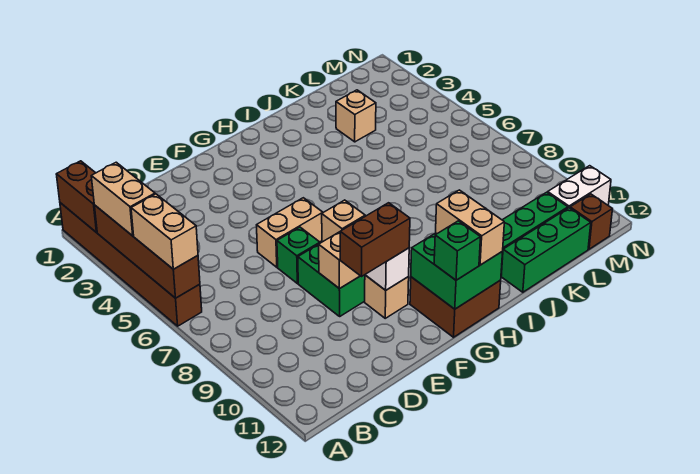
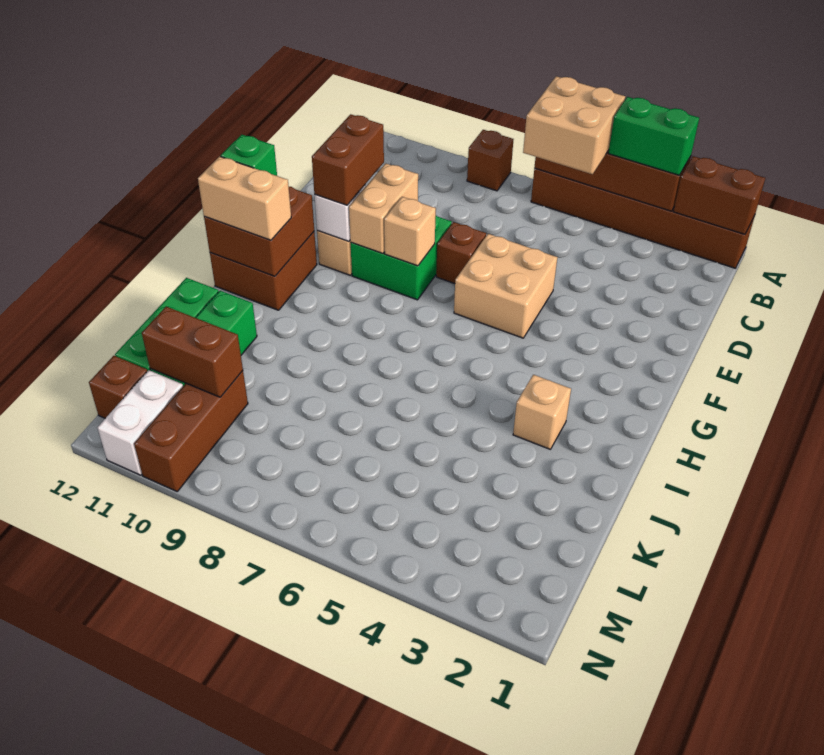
tan brick A3:A4 level 3 -> green brick A3:A4 level 3
tan brick A5:A6 level 3 -> tan brick A5:B6 level 3
none -> brown brick A8 level 1
tan brick E6:F6 level 1 -> tan brick E5:F6 level 1
green brick E7 level 1 -> brown brick E7 level 1
green brick G11:H12 level 2 -> brown brick G11:H12 level 2
tan brick K3 level 1 -> tan brick I3 level 1
none -> brown brick L10:N10 level 1
none -> brown brick L10:L11 level 2

